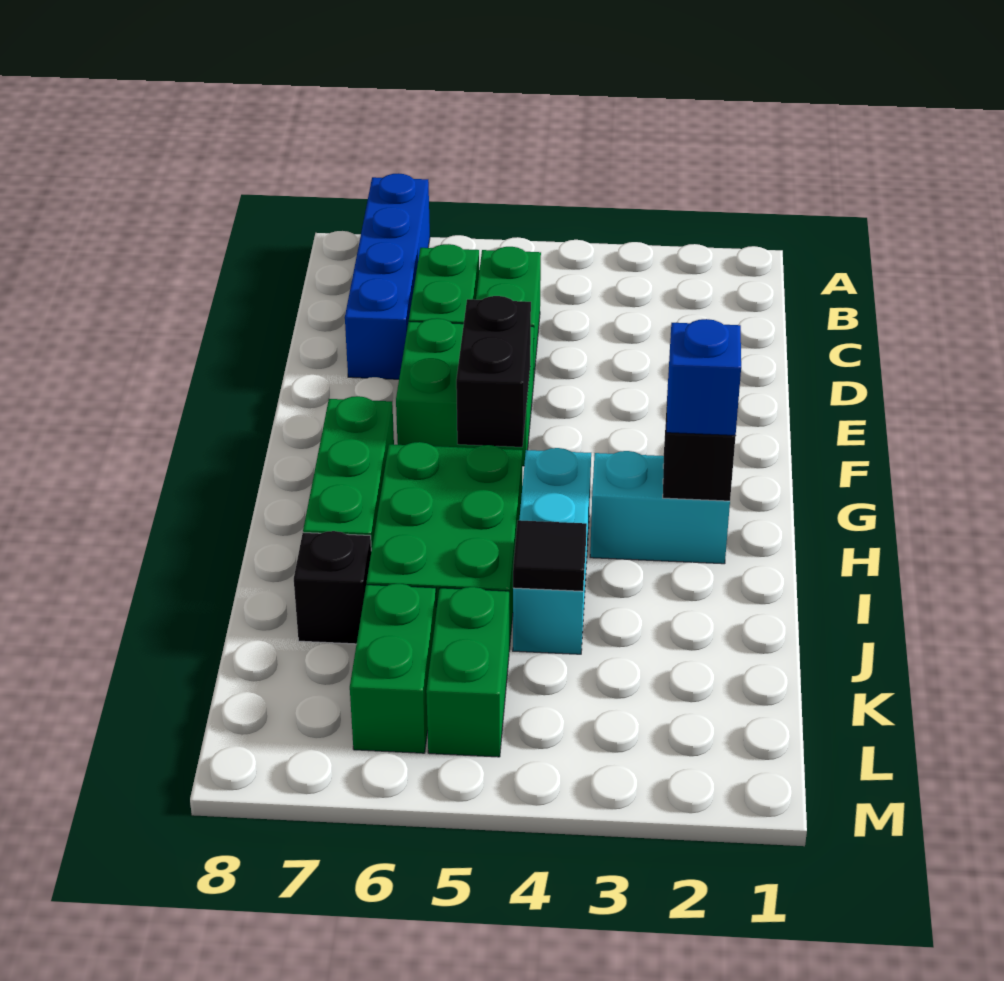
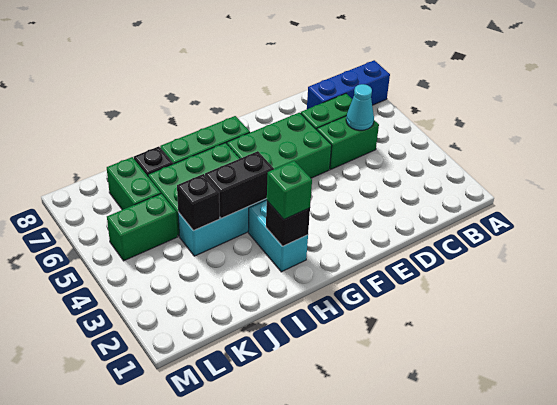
blue brick A7:D7 level 1 -> blue brick A7:C7 level 1
none -> cyan cone C5 level 2
green brick E5:F6 level 1 -> green brick E5:G6 level 1
black brick F5:G5 level 2 -> black brick H4:I4 level 2
blue brick H2 level 3 -> green brick H2 level 3
black tile J4 level 2 -> black brick J4 level 2
green brick K6:L6 level 1 -> green brick K6:K7 level 1

